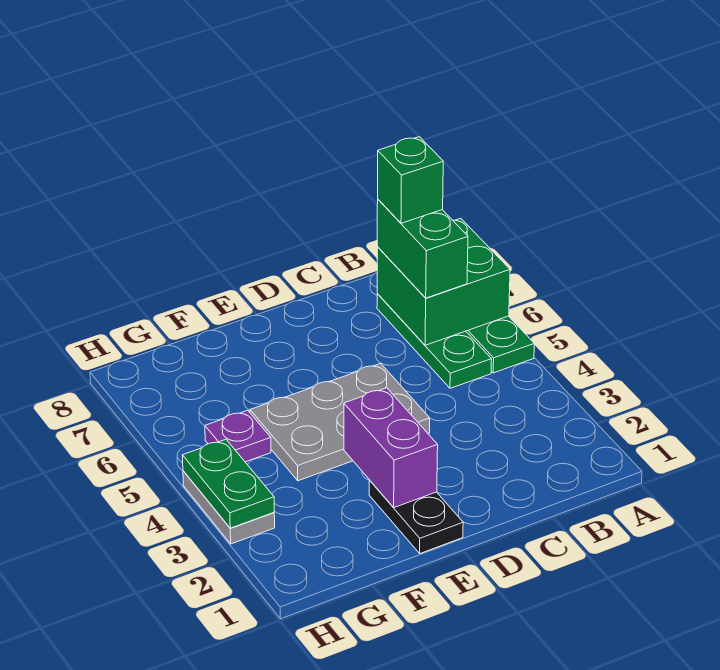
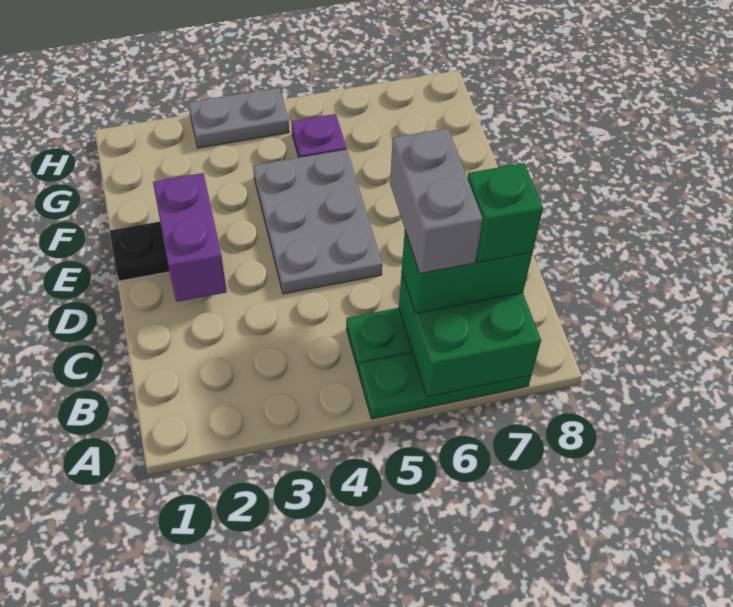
none -> grey brick B6:C6 level 4
purple brick E2:E3 level 2 -> purple brick D2:E2 level 2
green plate H3:H4 level 2 -> none

